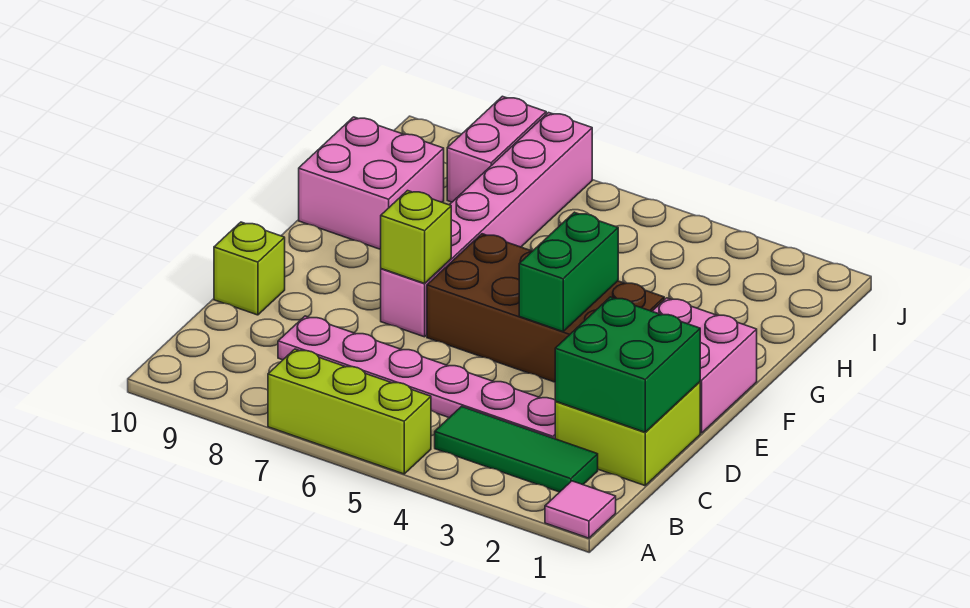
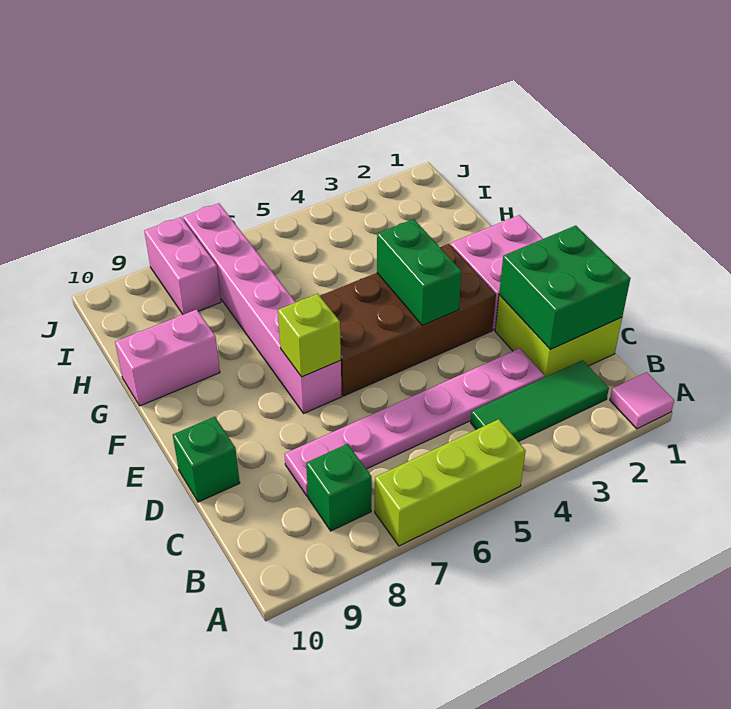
none -> green brick B8 level 1
lime brick D10 level 1 -> green brick D10 level 1
pink brick G9:H10 level 1 -> pink brick G9:G10 level 1

